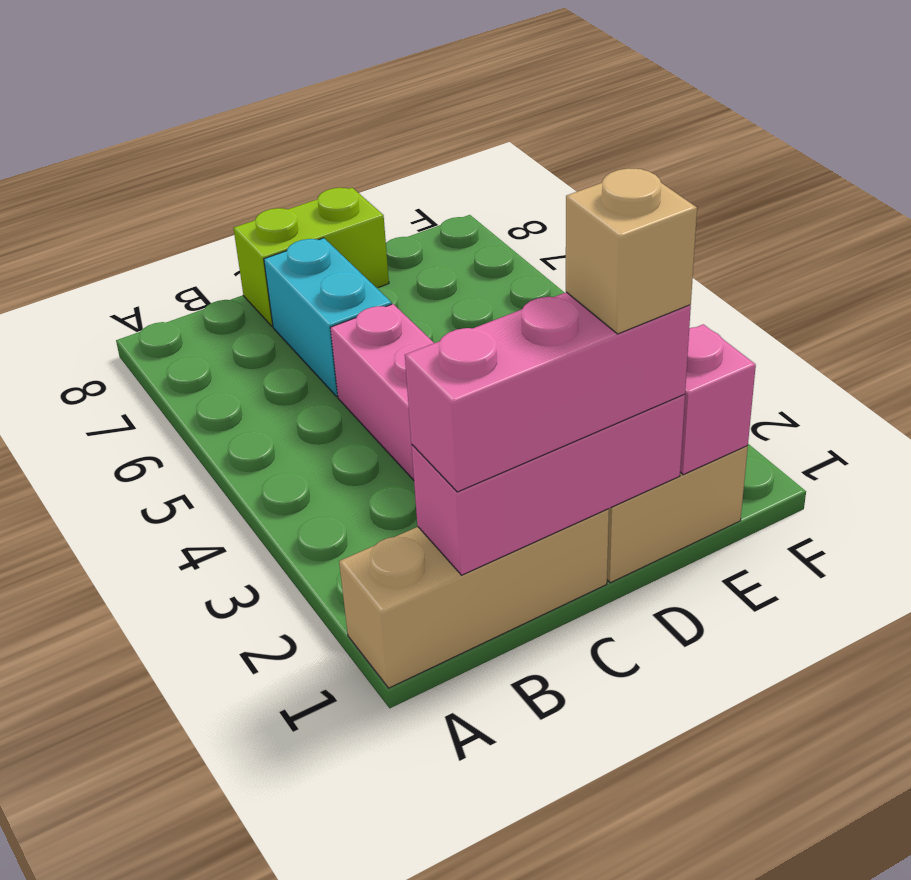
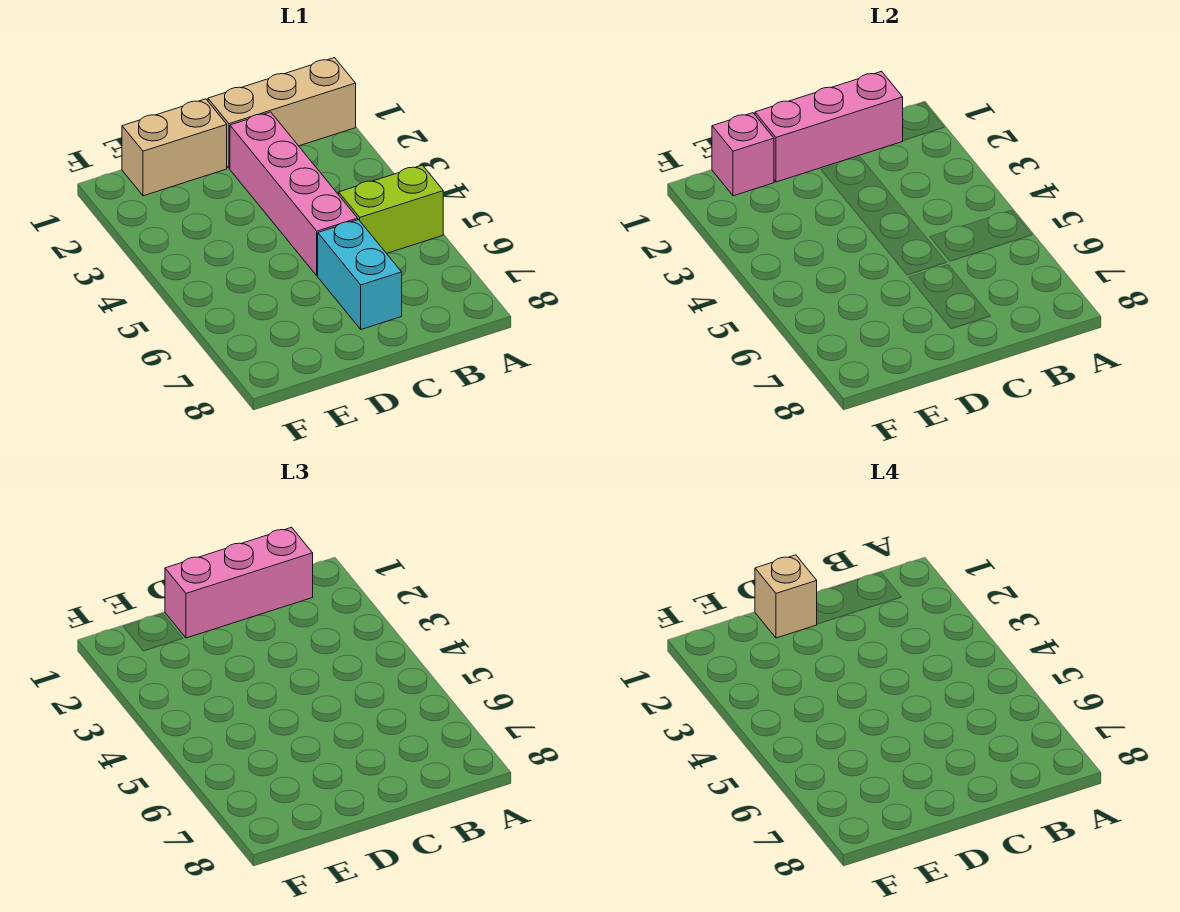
lime brick C8:D8 level 1 -> lime brick A5:B5 level 1

